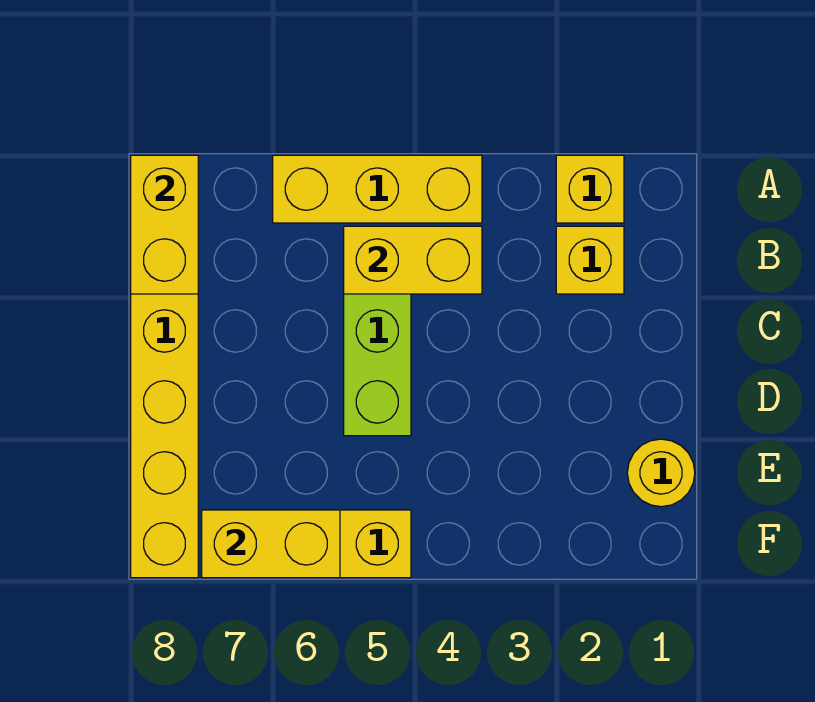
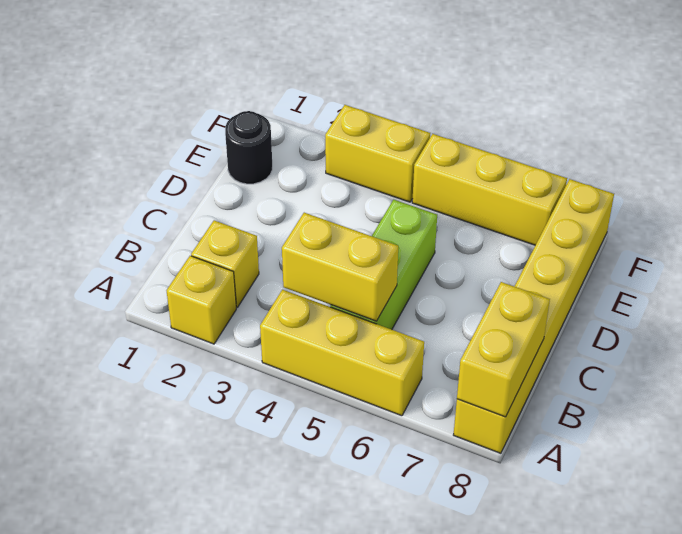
yellow round brick E1 level 1 -> black round brick E1 level 1
yellow brick F6:F7 level 2 -> yellow brick F3:F4 level 1

